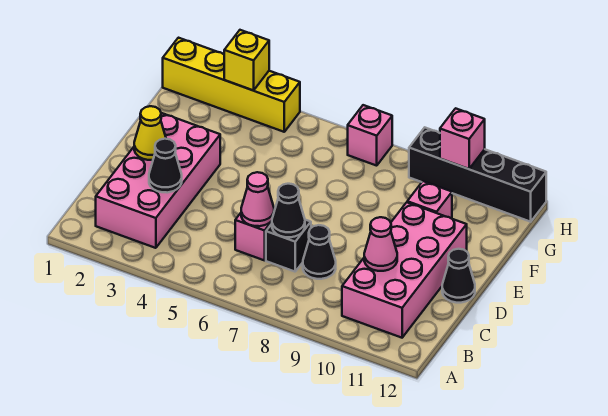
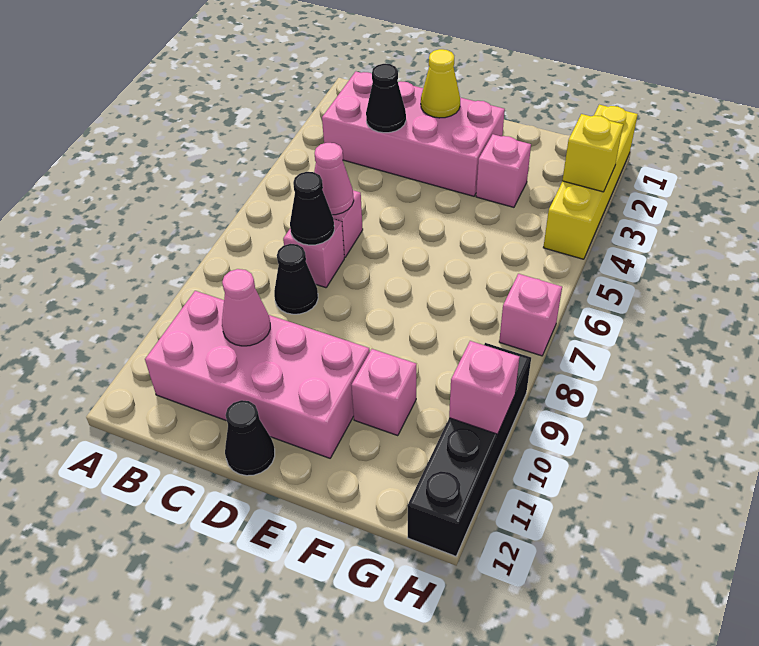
black brick C7 level 1 -> pink brick C7 level 1
none -> pink brick F3 level 1

